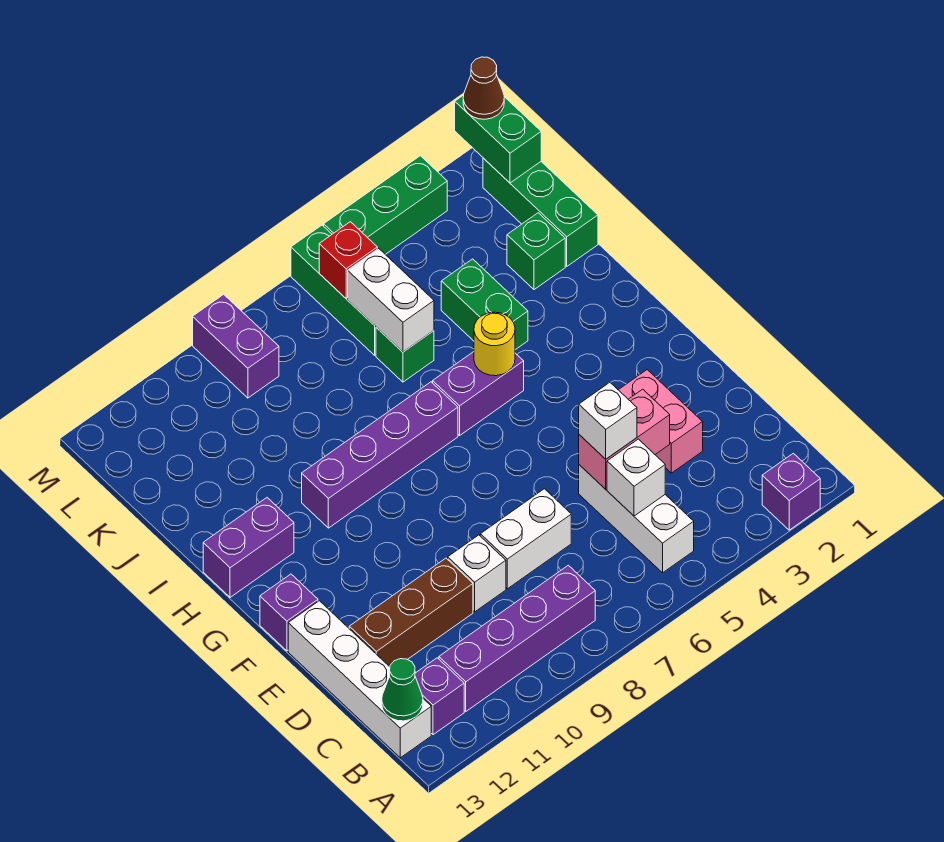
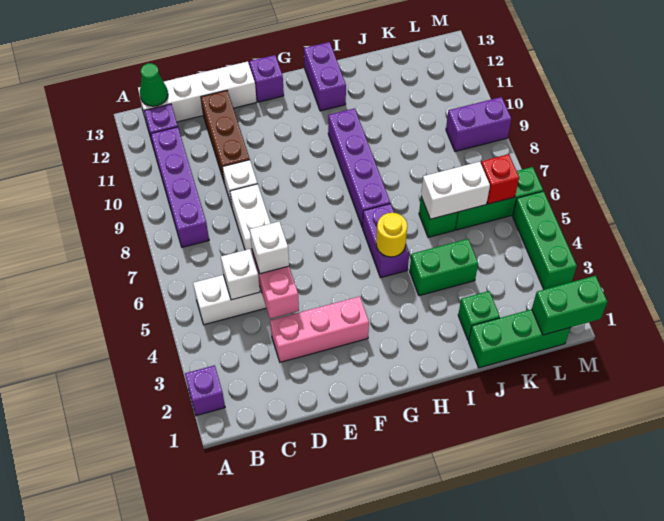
pink brick D3:E3 level 1 -> pink brick D3:F3 level 1
brown cone M1 level 3 -> none

